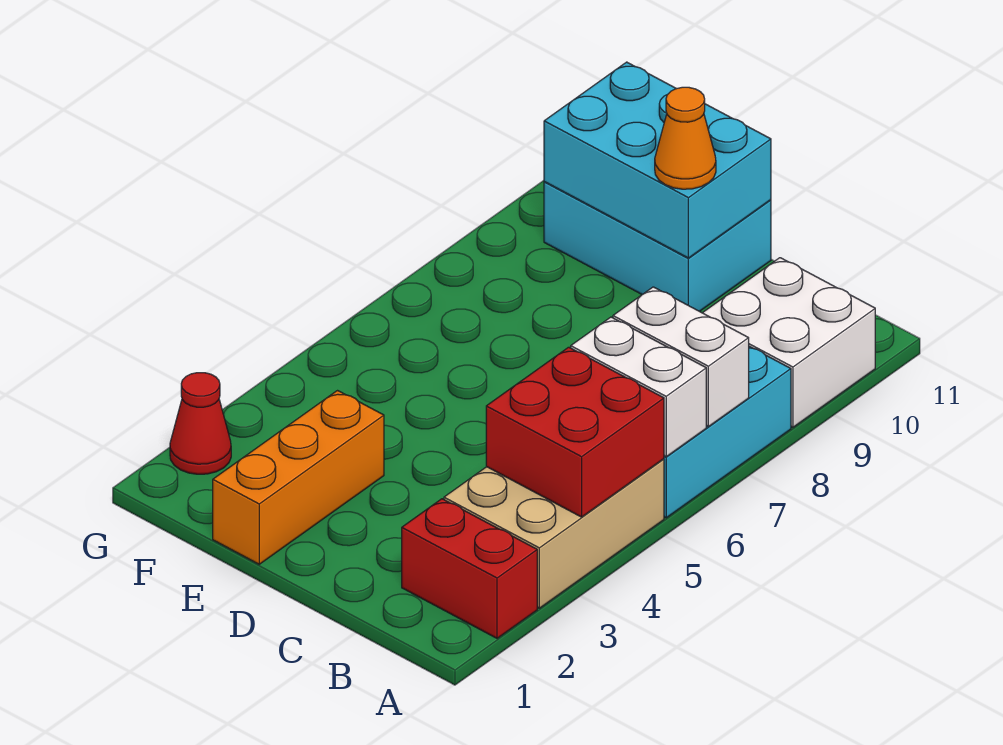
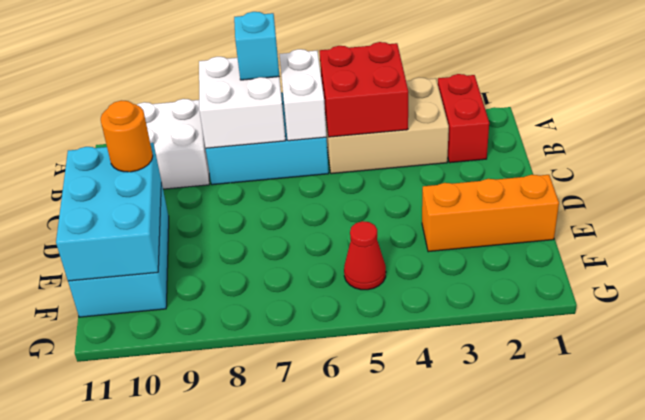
white brick A7:B7 level 2 -> white brick A7:B8 level 2
none -> cyan brick A7 level 3
orange cone D10 level 3 -> orange round brick D10 level 3
red cone G2 level 1 -> red cone F5 level 1

